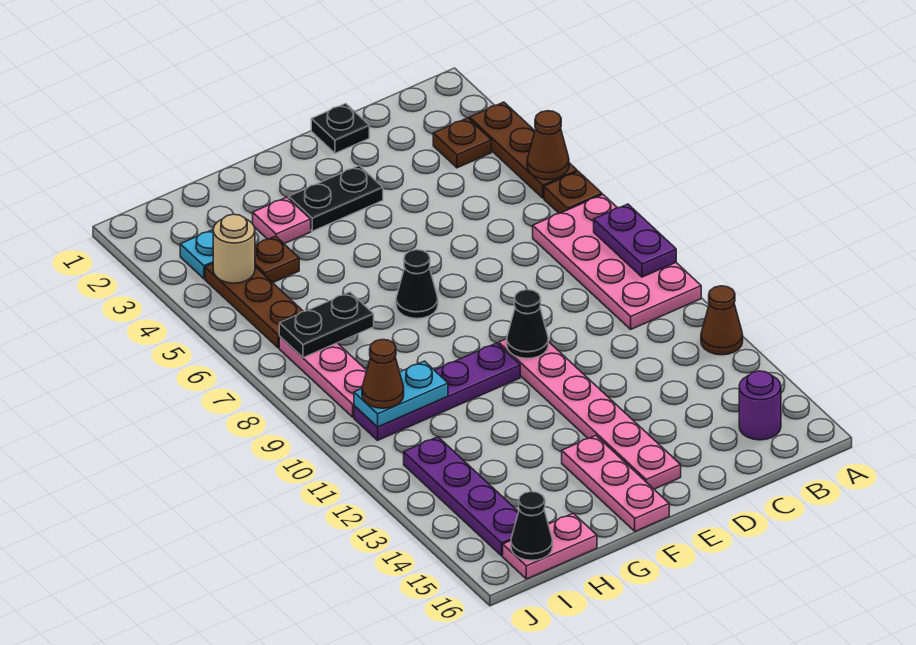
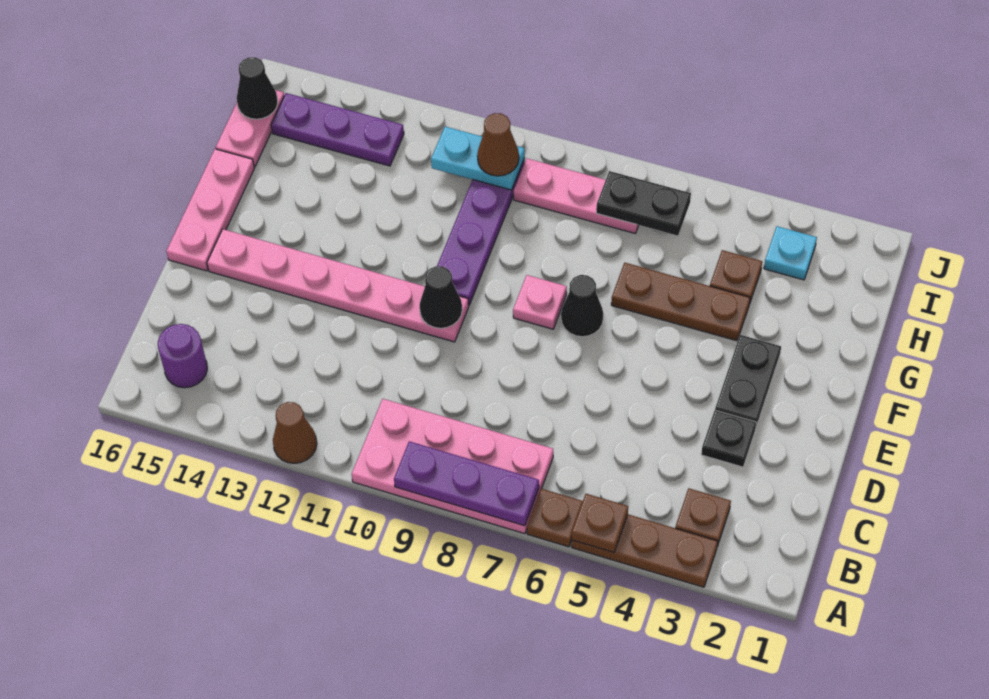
brown cone A5 level 2 -> brown plate A5 level 2
purple plate A8:A9 level 2 -> purple plate A7:A9 level 2
black plate D1 level 1 -> black plate D3 level 1
pink plate F14:F16 level 1 -> pink plate E16:G16 level 1
pink plate G3 level 1 -> pink plate F8 level 1
black plate H7:I7 level 2 -> black plate I6:I7 level 2
cyan plate H10:I10 level 2 -> cyan plate I10:I11 level 2
brown plate I4:I6 level 1 -> brown plate G4:G6 level 1
tan round brick I4 level 2 -> none
purple plate I12:I15 level 1 -> purple plate I13:I15 level 1

